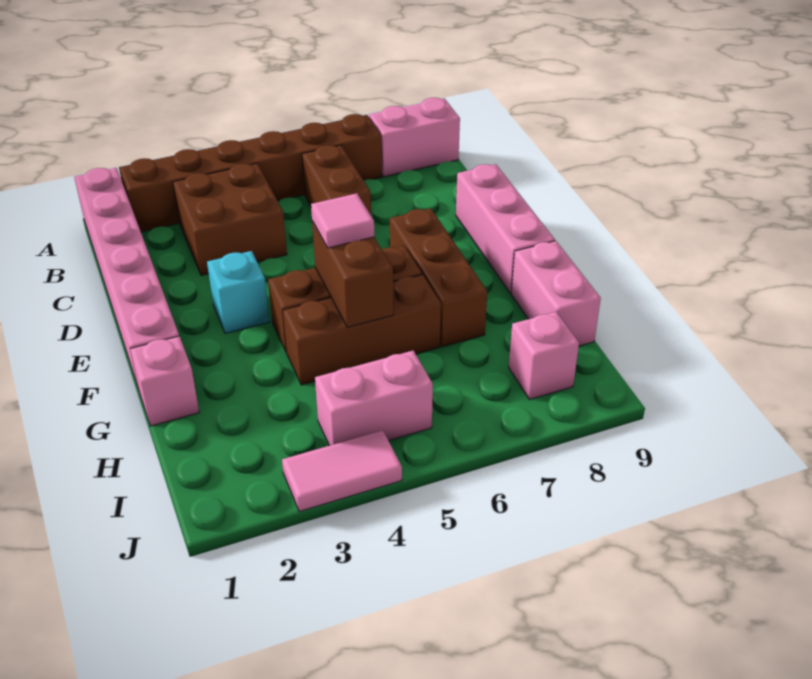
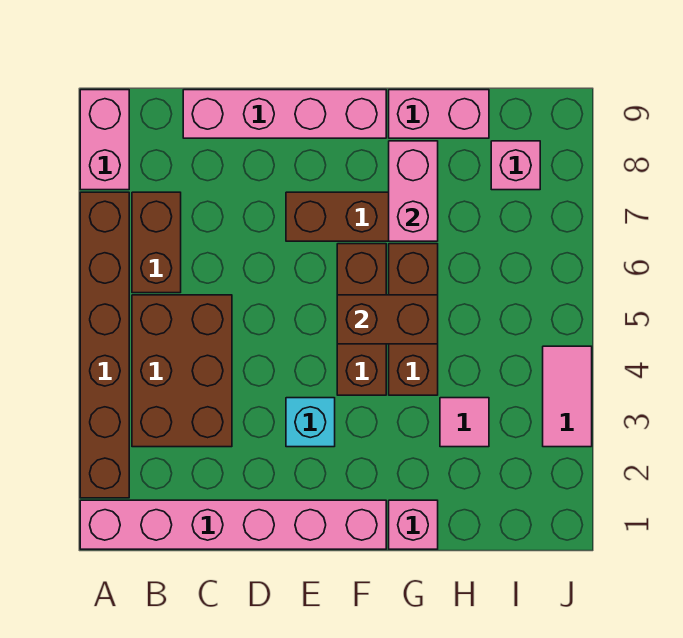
brown brick B3:C4 level 1 -> brown brick B3:C5 level 1
brown brick B6:C6 level 1 -> brown brick B6:B7 level 1
pink brick D9:F9 level 1 -> pink brick C9:F9 level 1
pink tile F5 level 3 -> pink tile H3 level 1
pink brick I4:I5 level 1 -> pink brick G7:G8 level 2

